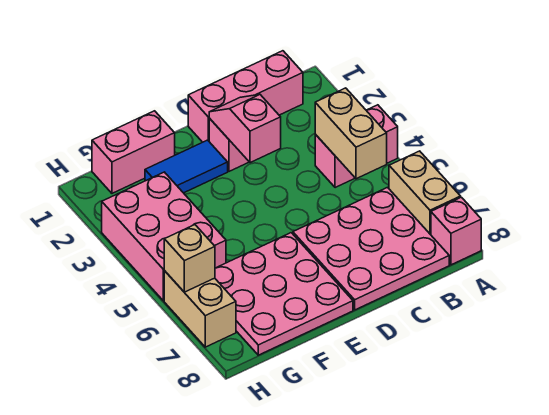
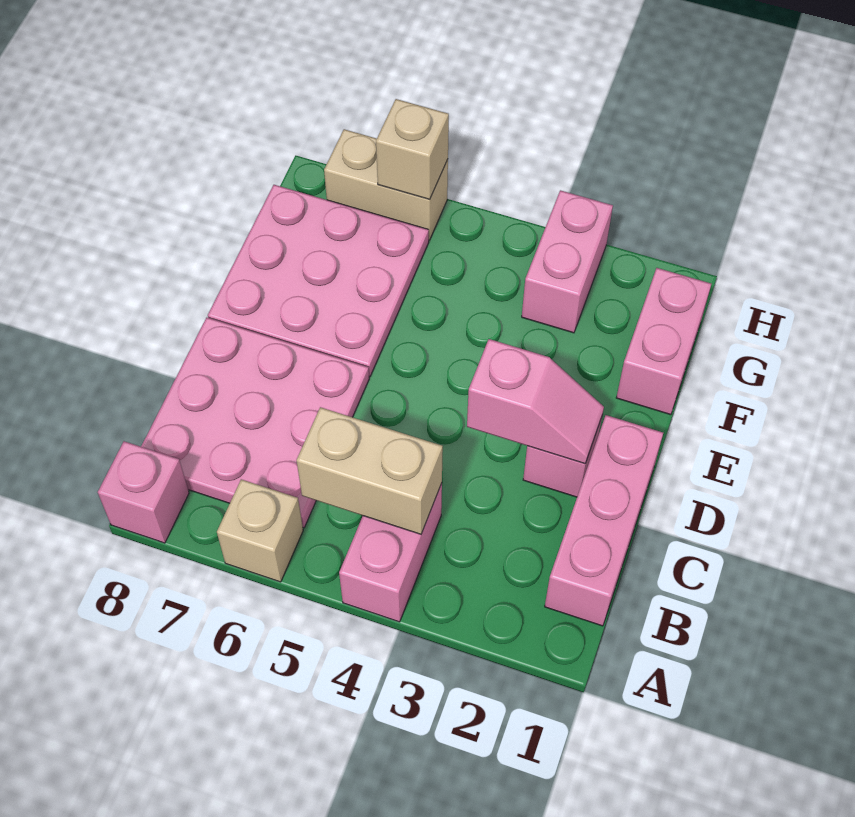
tan brick A6:A7 level 1 -> tan brick A6 level 1
blue tile E2:F2 level 1 -> none
pink brick G3:H5 level 1 -> pink brick G3:H3 level 1

